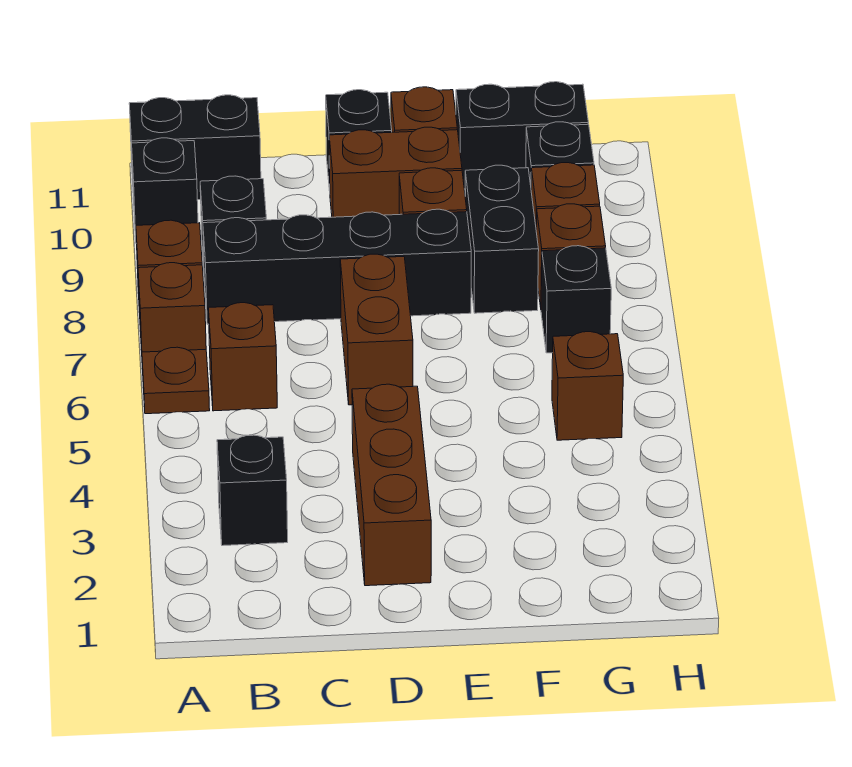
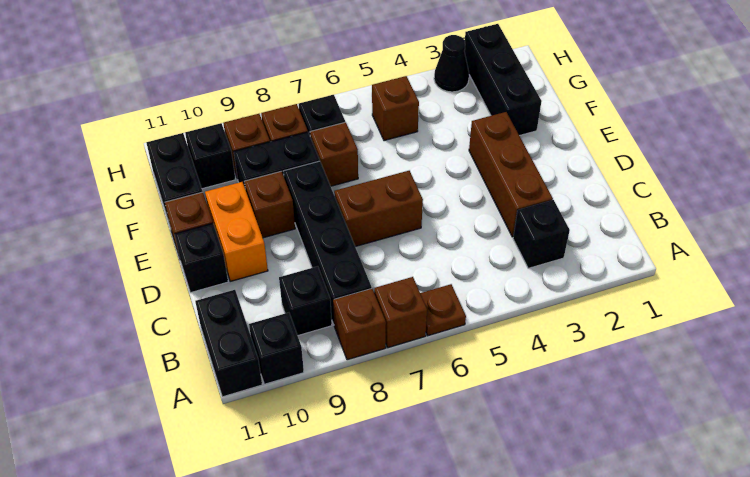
brown brick B6 level 1 -> brown brick F7 level 1
brown brick D2:D4 level 1 -> brown brick C3:E3 level 1
brown brick D10:E10 level 1 -> orange brick D10:E10 level 1
none -> black brick F2:H2 level 1
none -> black cone H3 level 1

